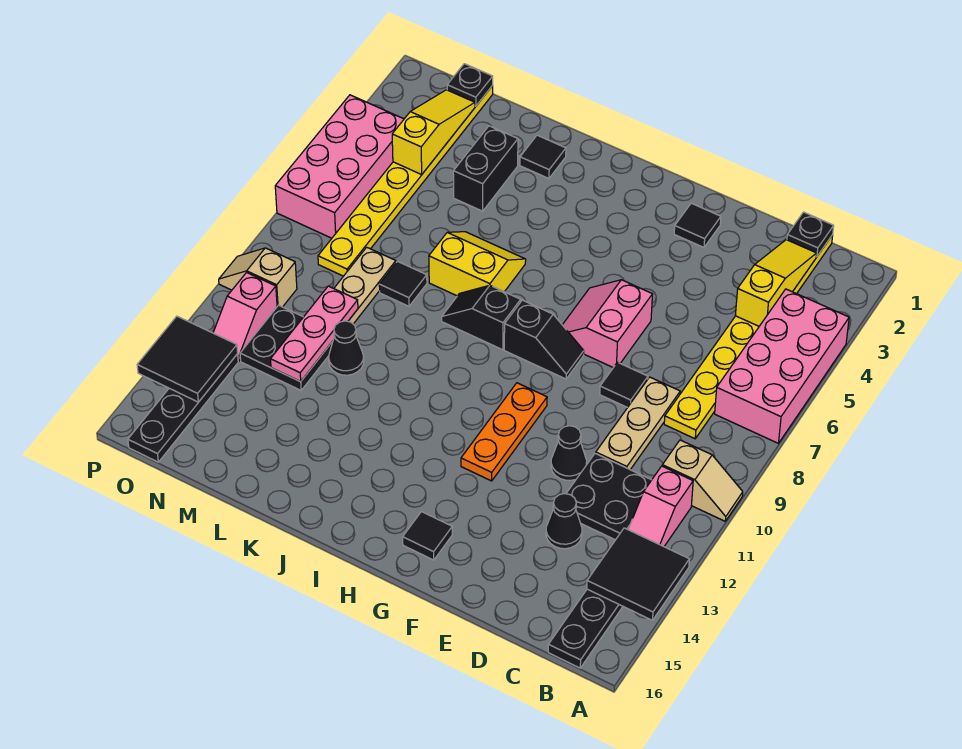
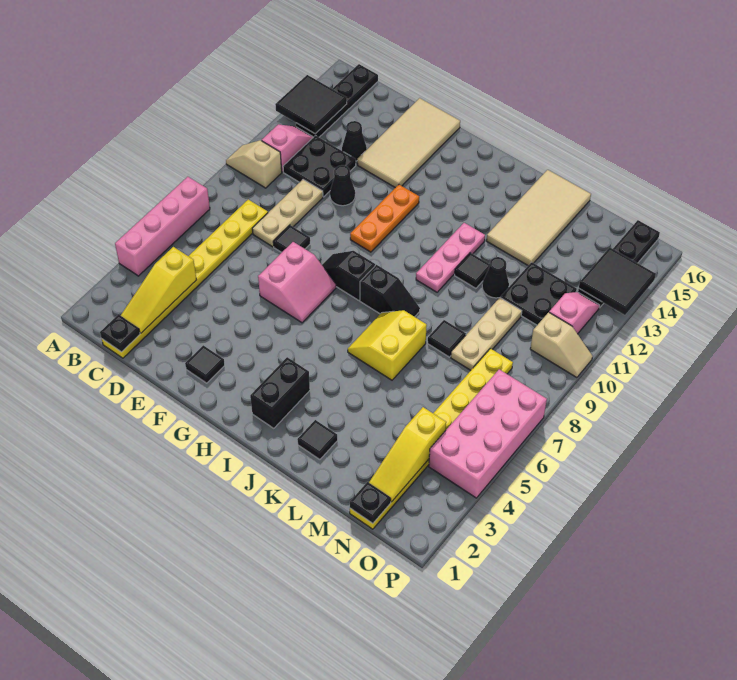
pink brick A4:B7 level 1 -> pink brick A4:A7 level 1
none -> tan tile E13:F16 level 1
black tile G15 level 1 -> black tile K11 level 1
yellow slope J6:K7 level 1 top 7 -> yellow slope J6:K7 level 1 top K
none -> tan tile K13:L16 level 1
black brick L3:L4 level 1 -> black brick I2:I3 level 1
pink plate M10:M12 level 2 -> pink plate J10:J12 level 1

